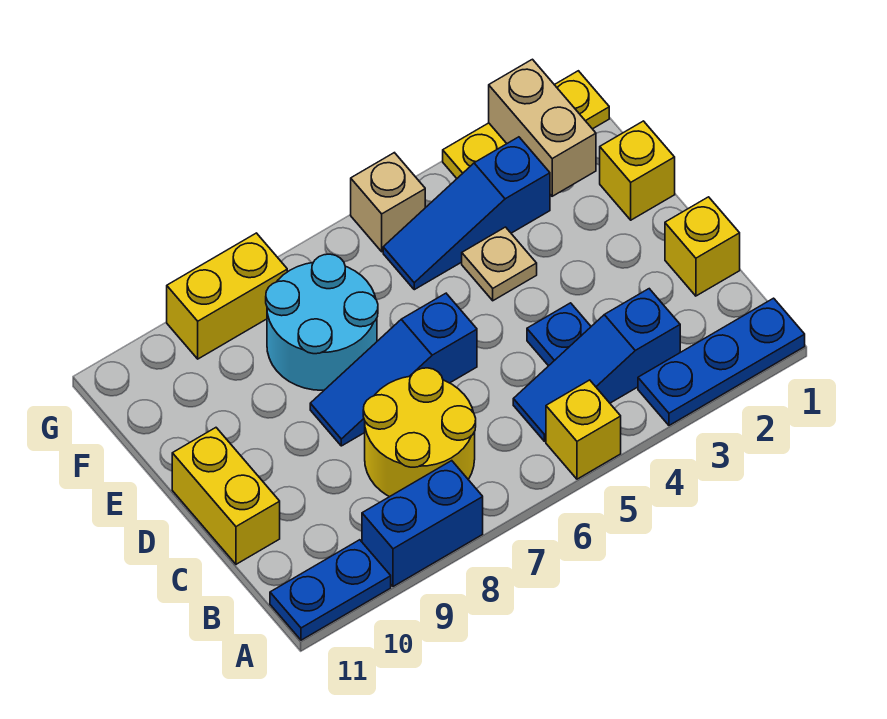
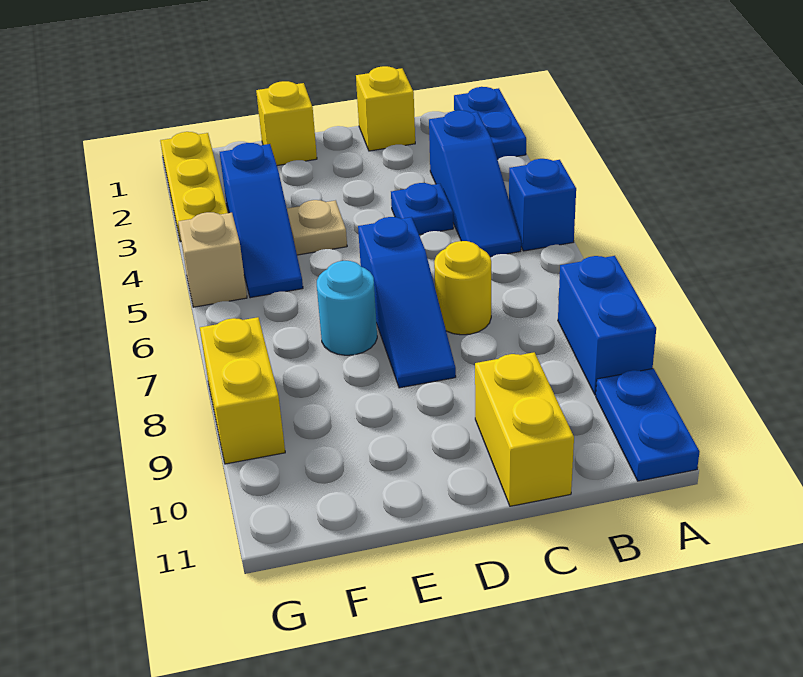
blue plate A1:A3 level 1 -> blue plate A1:A2 level 1
yellow brick A5 level 1 -> blue brick A5 level 1
yellow round brick B7:C8 level 1 -> yellow round brick C7 level 1
yellow brick C11:D11 level 1 -> yellow brick C10:C11 level 1
cyan round brick E7:F8 level 1 -> cyan round brick E7 level 1
tan brick F2:G2 level 2 -> none

